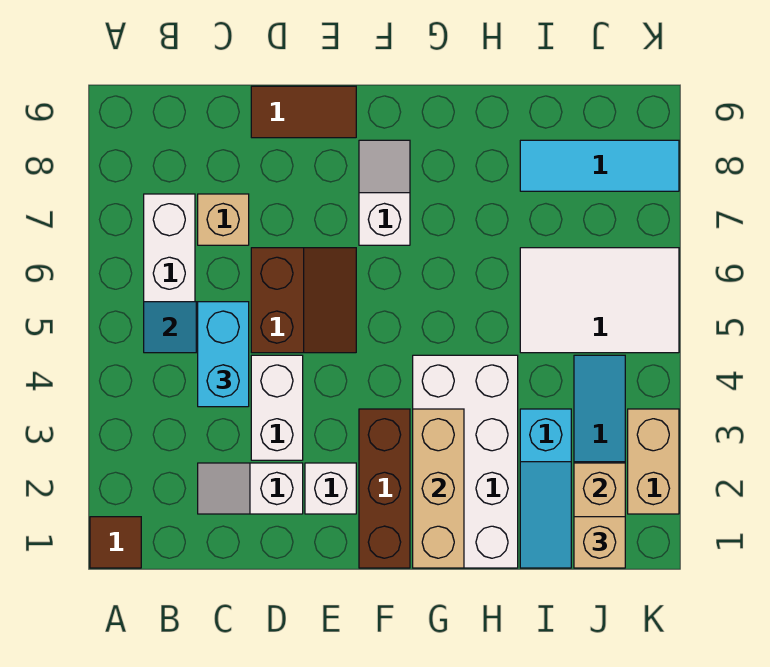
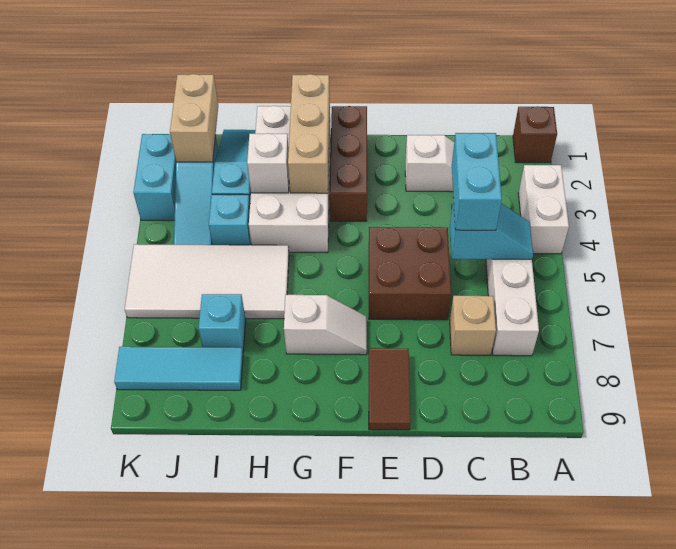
brown tile A1 level 1 -> brown brick A1 level 1
white brick D3:D4 level 1 -> white brick A3:A4 level 1
brown slope D5:E6 level 1 top D -> brown brick D5:E6 level 1
brown tile D9:E9 level 1 -> brown tile E8:E9 level 1
white brick E2 level 1 -> white brick H3 level 2
white slope F7:F8 level 1 top 7 -> white slope F7:G7 level 1 top G
none -> cyan brick I4 level 1
white tile I5:K6 level 1 -> white tile H5:K6 level 1
none -> cyan brick I7 level 1
tan brick J1 level 3 -> none
tan brick K2:K3 level 1 -> cyan brick K2:K3 level 1

